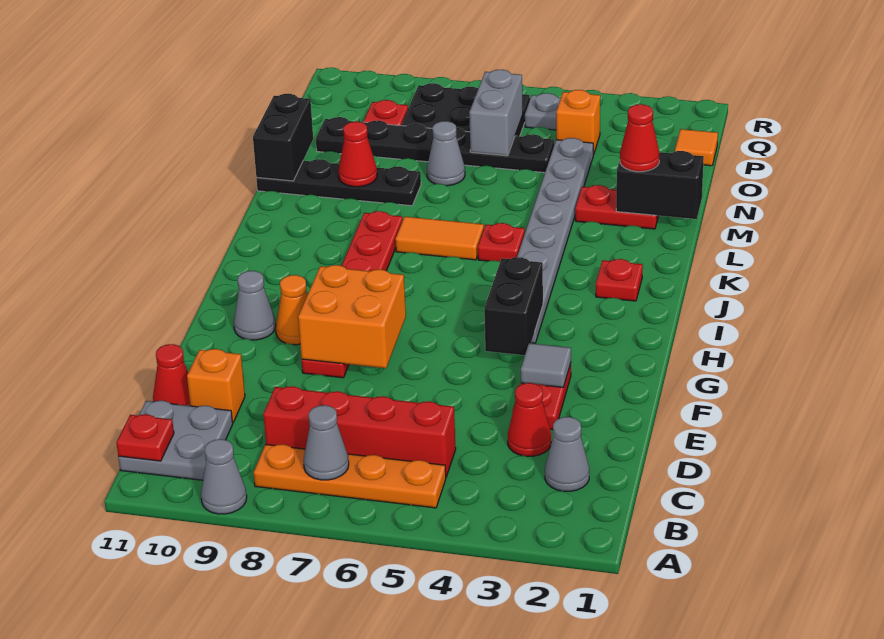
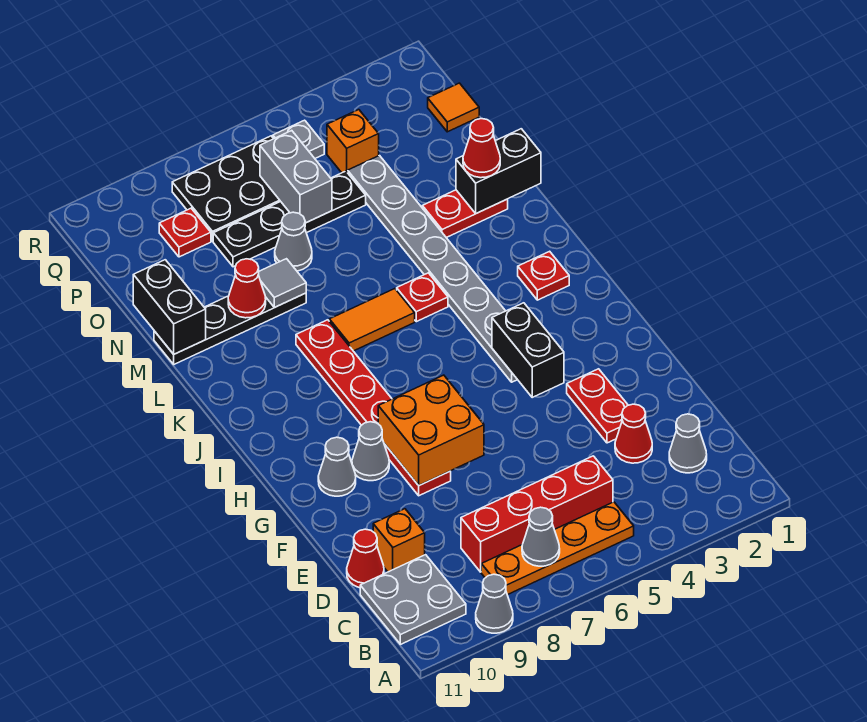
red plate B11 level 2 -> none
grey tile F3 level 2 -> grey tile M8 level 2
orange cone G9 level 1 -> grey cone G9 level 1
black plate O5:O10 level 1 -> black plate O5:O8 level 1

